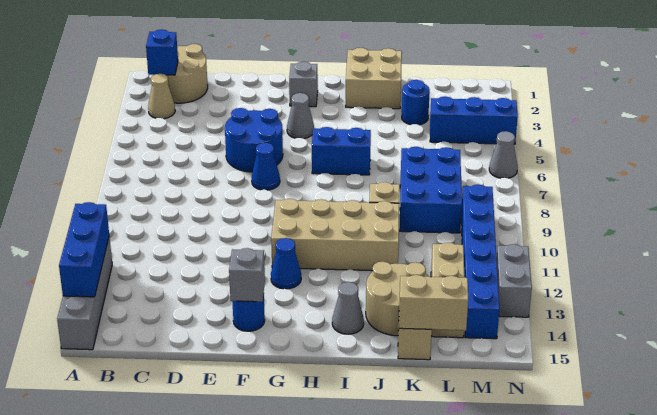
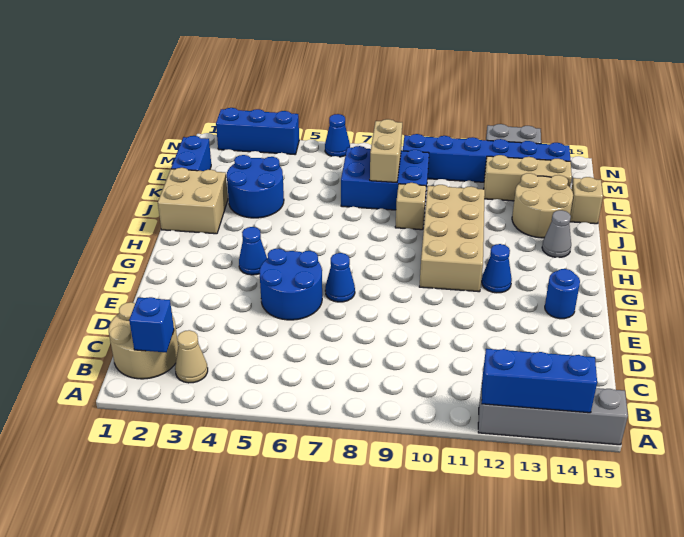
grey brick F14 level 2 -> none
grey brick G2 level 1 -> none
grey cone G4 level 1 -> blue cone G4 level 1
blue brick H6:I6 level 1 -> blue brick K1:L1 level 1
blue round brick K3 level 1 -> blue round brick J3:K4 level 1
tan brick K15:L15 level 2 -> tan brick K8:L8 level 2
blue brick L4:N4 level 1 -> blue brick N2:N4 level 1
grey cone N6 level 1 -> blue cone N6 level 1

